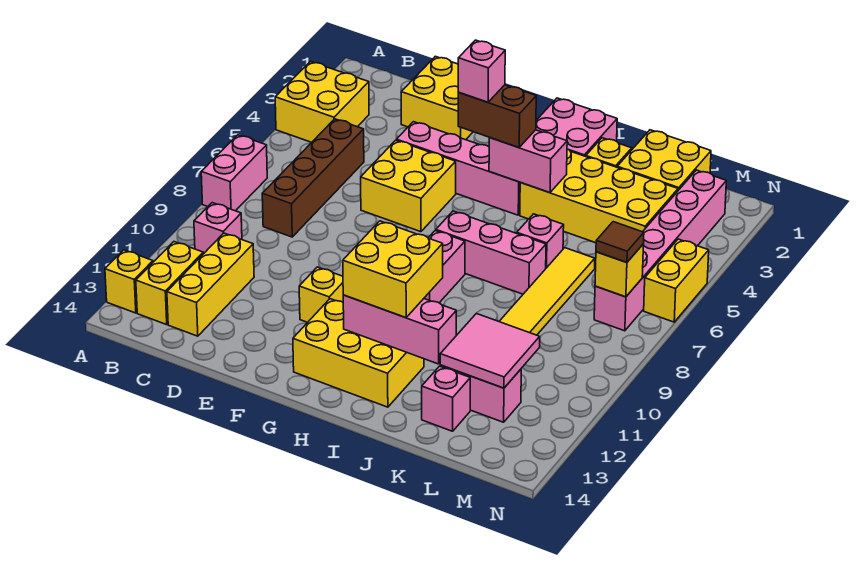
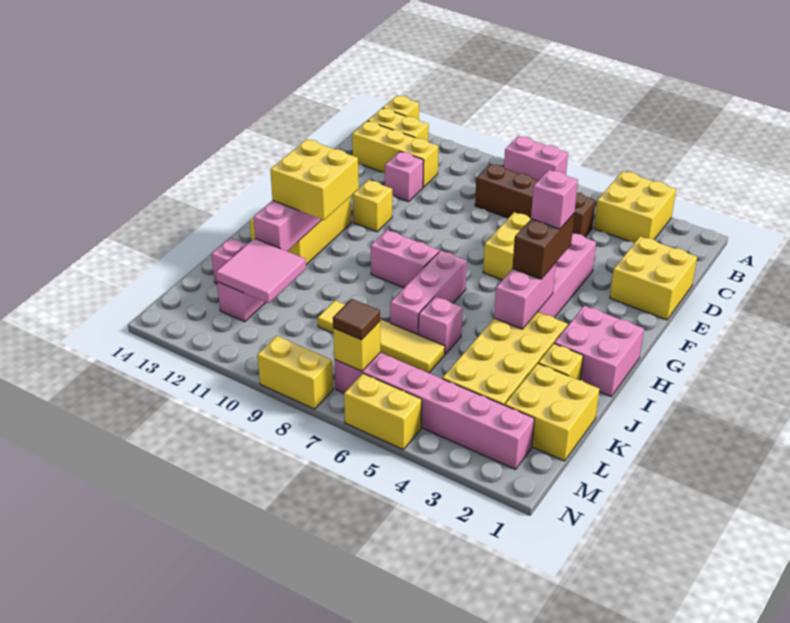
pink brick B10 level 1 -> pink brick D11 level 1
none -> yellow brick N8:N9 level 1

